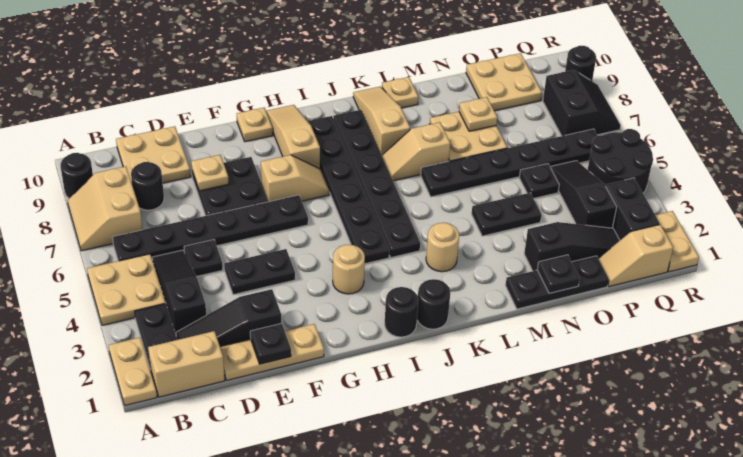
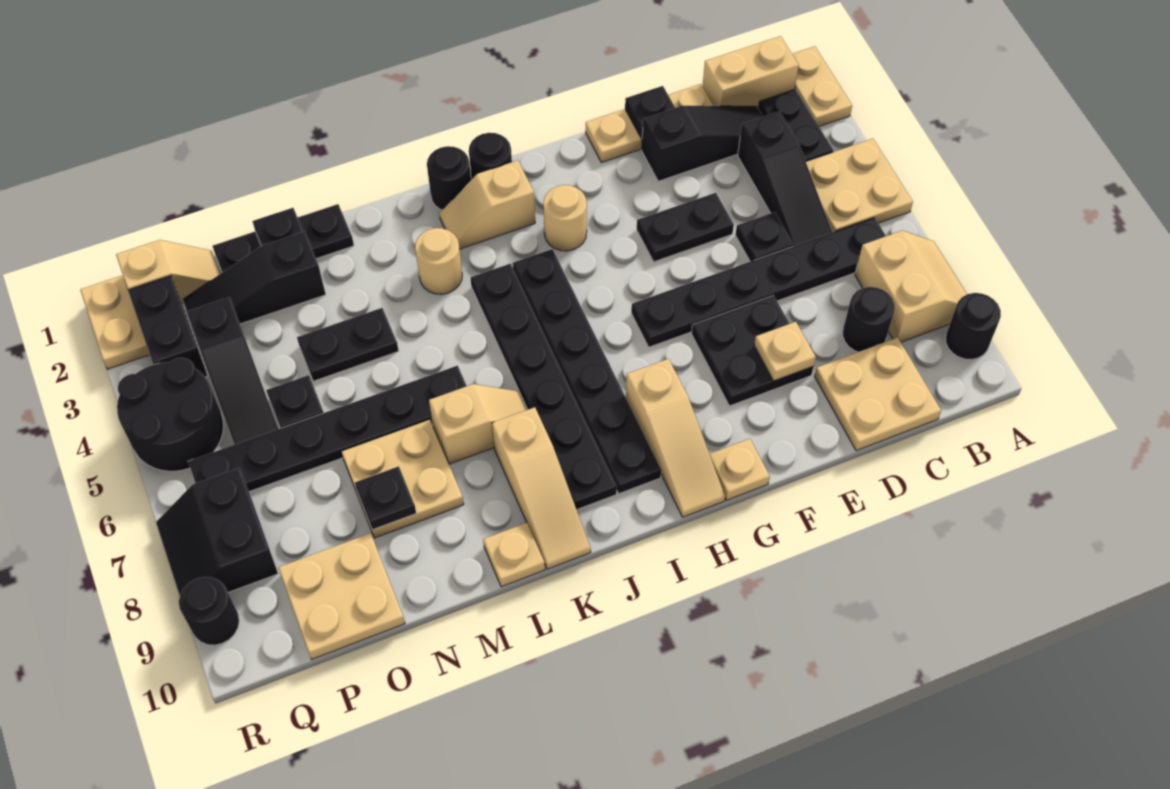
tan slope G7:H7 level 1 top G -> tan slope I2:J2 level 1 top I
tan plate N8 level 2 -> black plate N8 level 2

